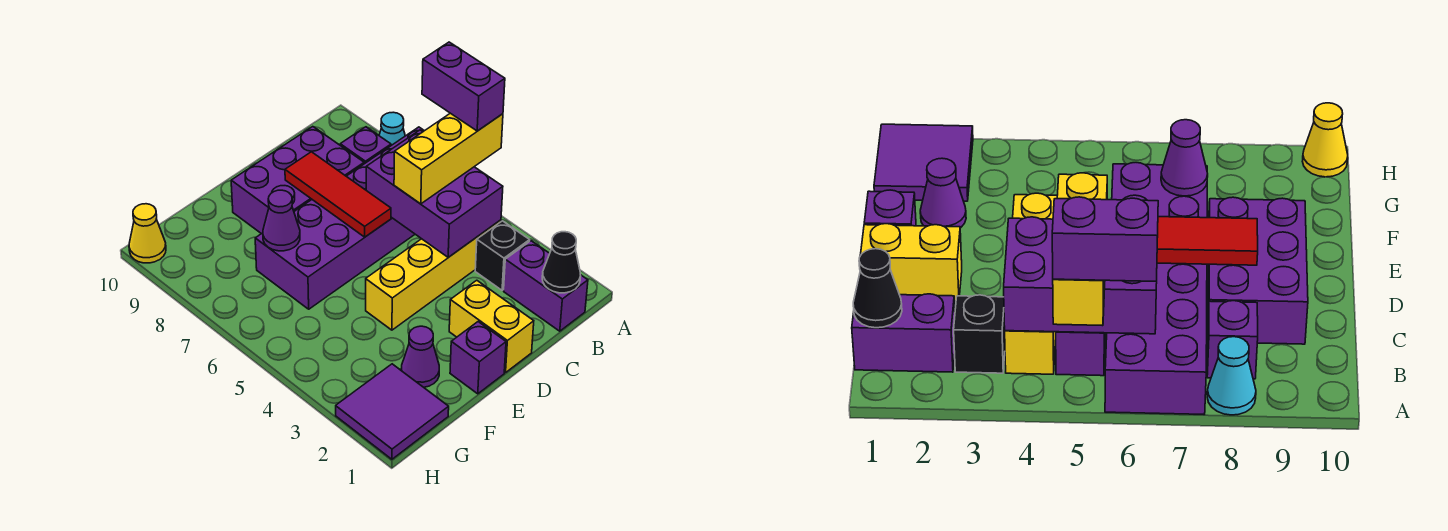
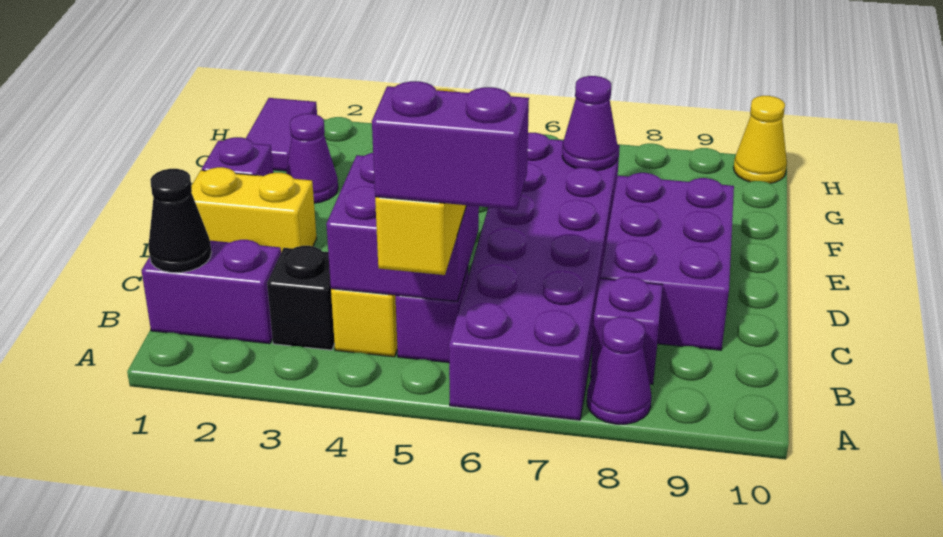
cyan cone A8 level 1 -> purple cone A8 level 1
purple brick B4:C6 level 2 -> purple brick B4:C5 level 2
red tile D6:D8 level 2 -> none
purple tile G1:H2 level 1 -> purple tile G1:H1 level 1

